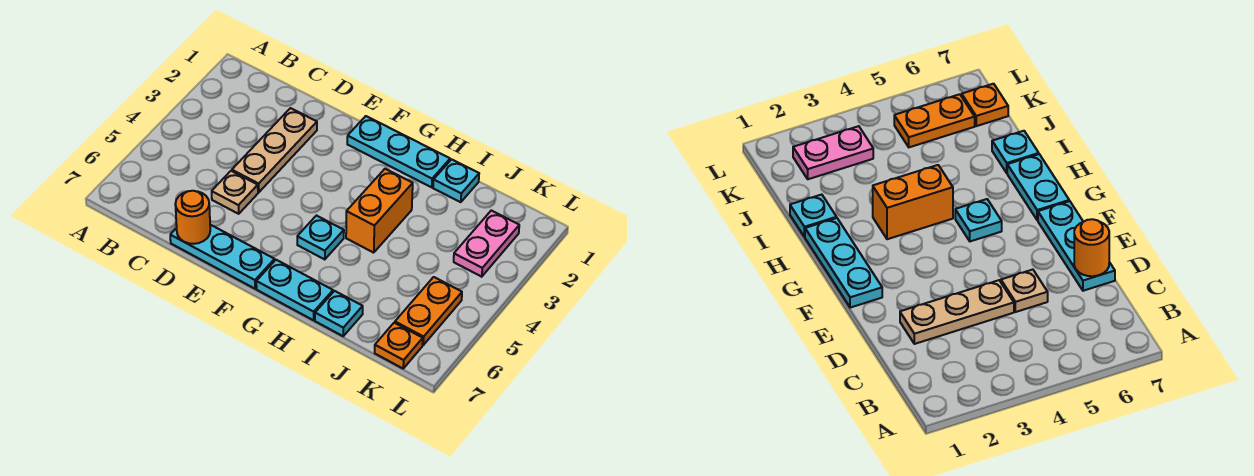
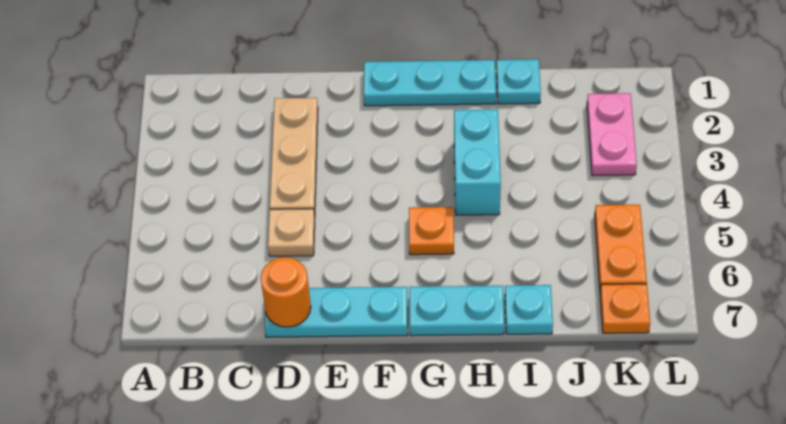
cyan plate G5 level 1 -> orange plate G5 level 1
orange brick H3:H4 level 1 -> cyan brick H3:H4 level 1

